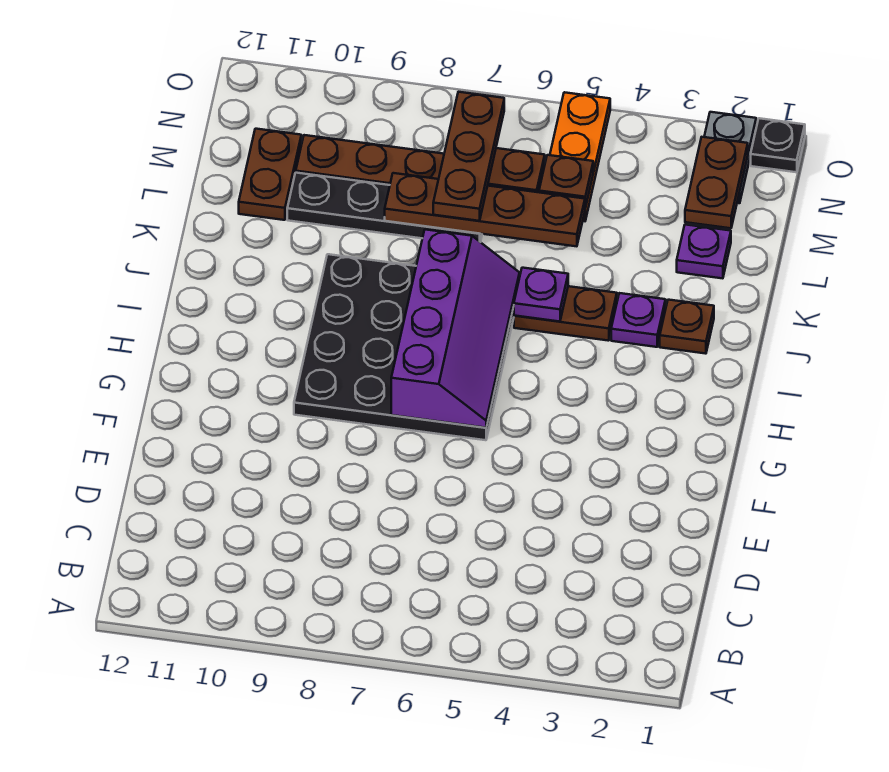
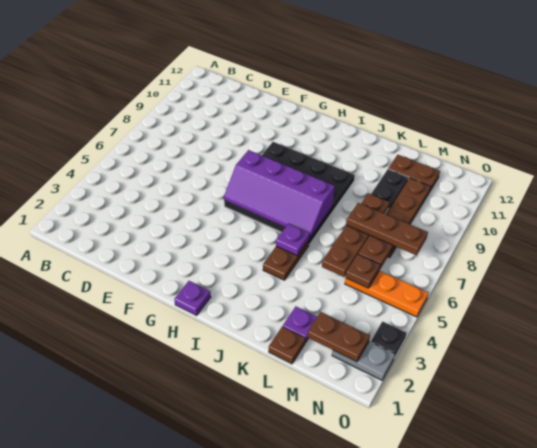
brown plate J2 level 1 -> brown plate L1 level 1
purple plate J3 level 1 -> purple plate H1 level 1
black plate O1 level 1 -> black plate O3 level 1

